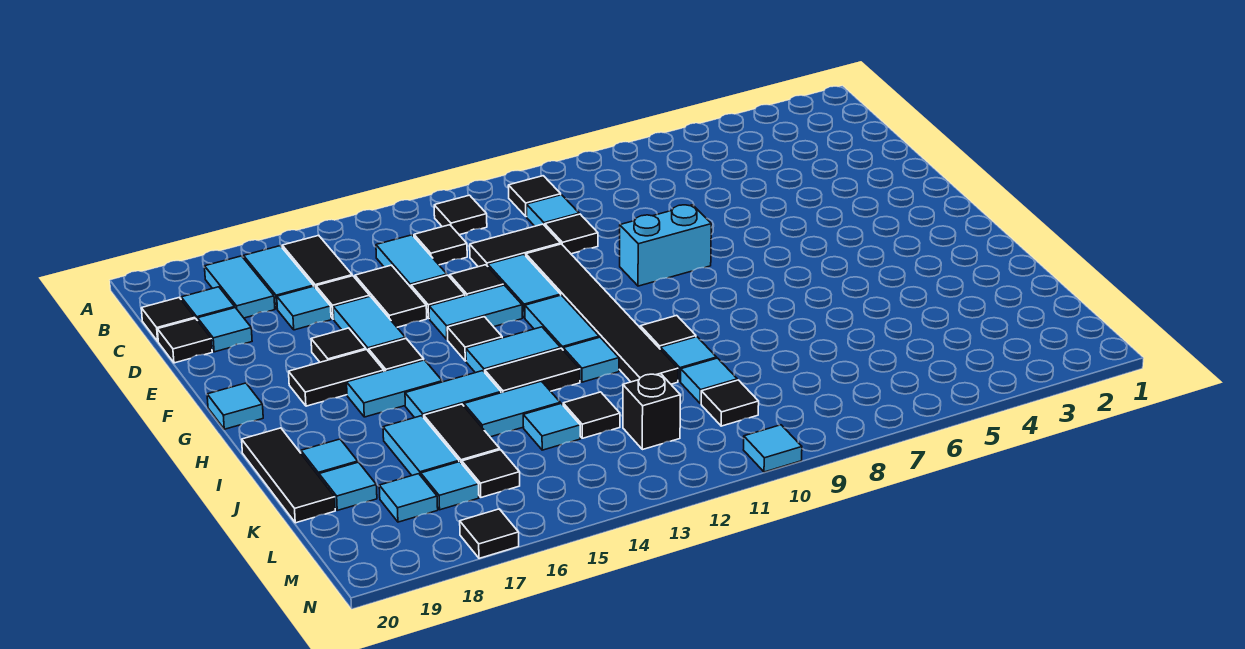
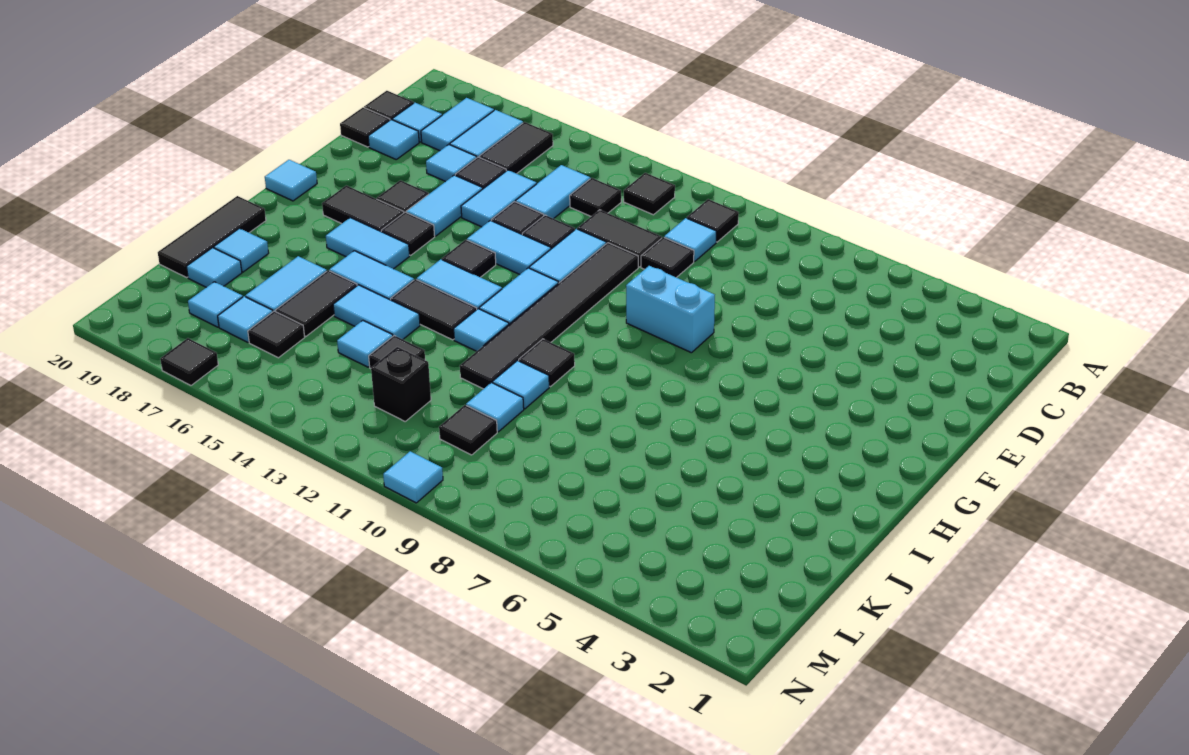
black tile D15:E15 level 1 -> cyan tile D15:E15 level 1

